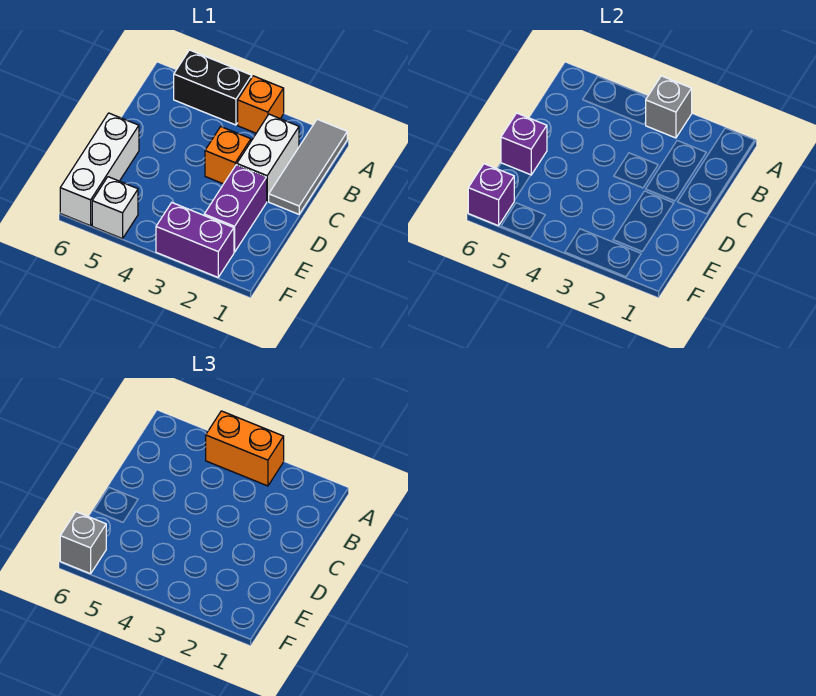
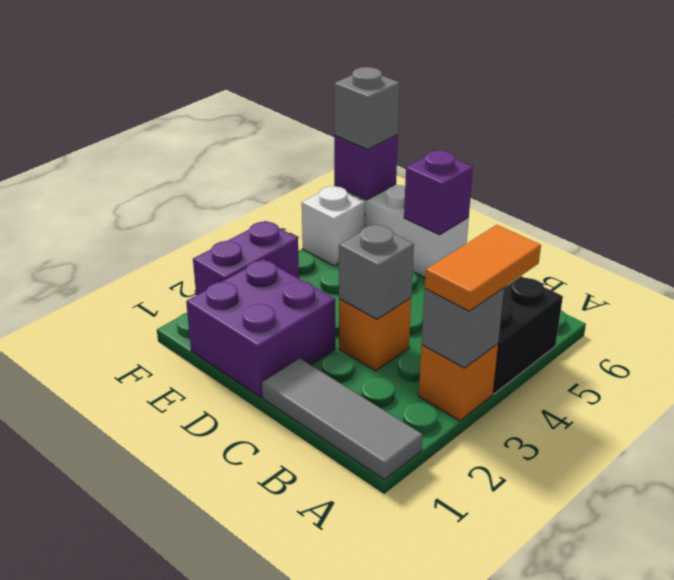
orange brick A3:A4 level 3 -> orange tile A3:A4 level 3
white brick B2:C2 level 1 -> none
none -> grey brick C3 level 2
purple brick D2:E2 level 1 -> purple brick D1:E2 level 1

